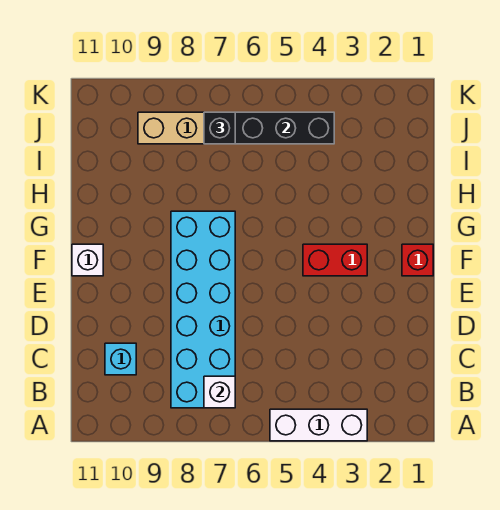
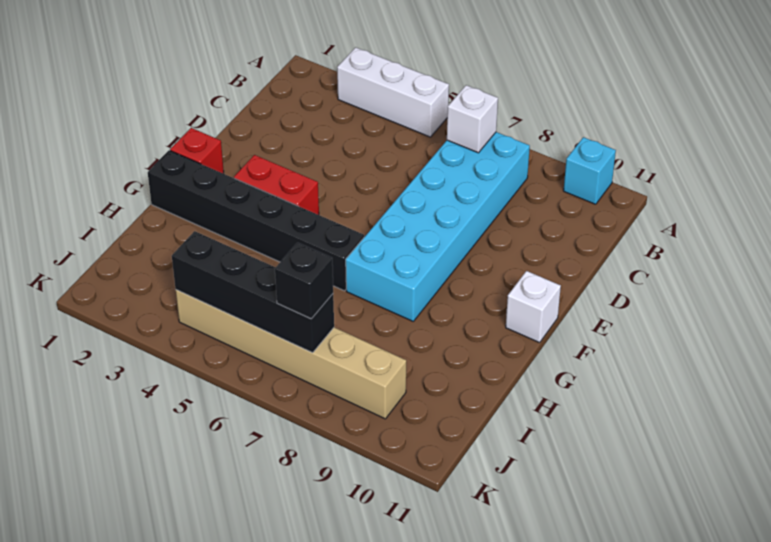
cyan brick C10 level 1 -> cyan brick A10 level 1
none -> black brick G1:G6 level 1

